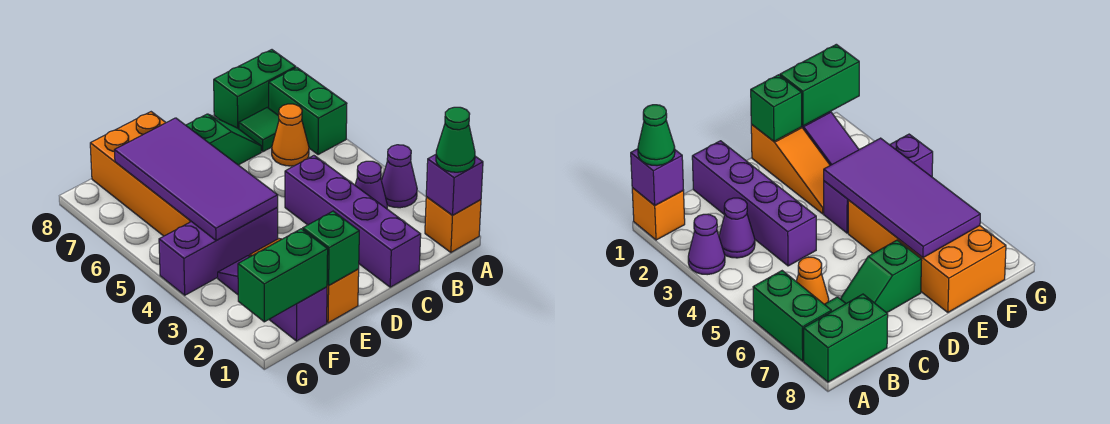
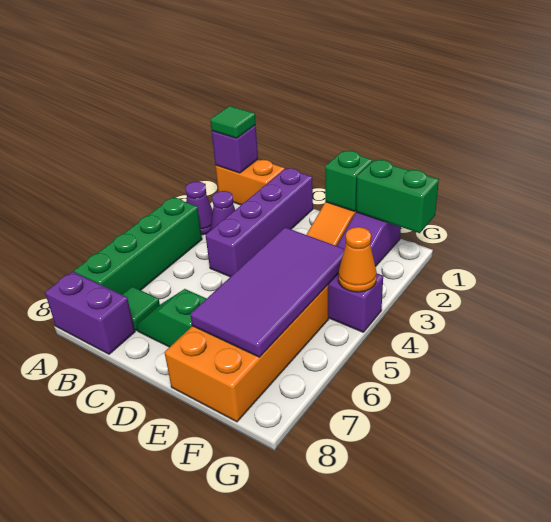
orange brick A1 level 1 -> orange brick A1:B1 level 1
green cone A1 level 3 -> green tile A1 level 3
green brick A6:A7 level 1 -> green brick A4:A7 level 1
green brick A8:B8 level 1 -> purple brick A8:B8 level 1
orange cone B6 level 1 -> orange cone G4 level 2

